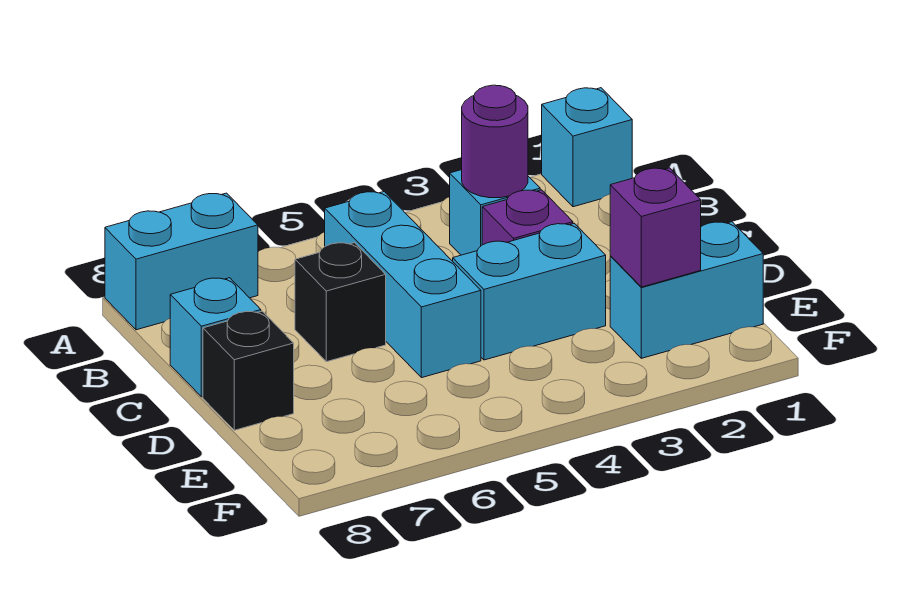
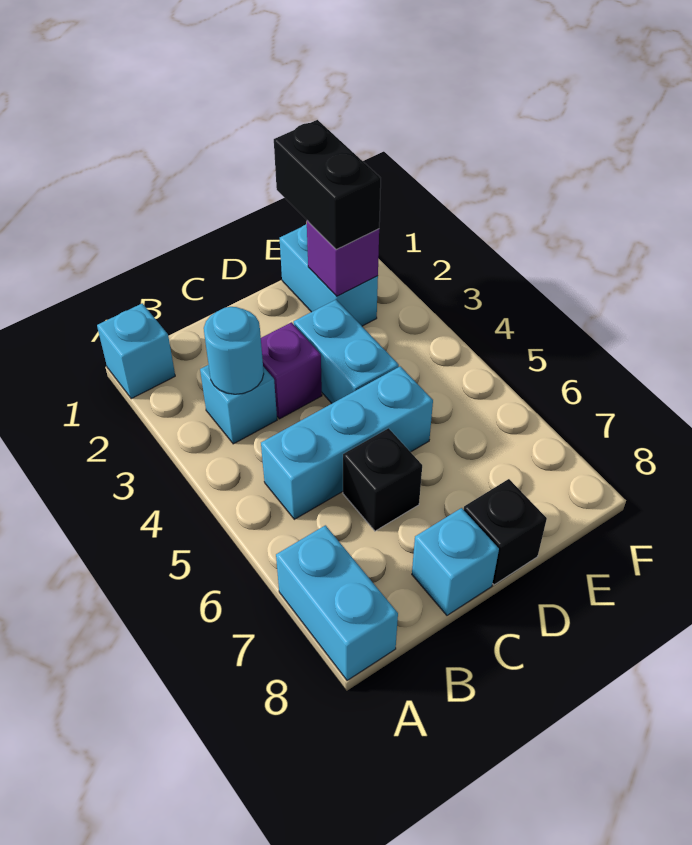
purple round brick B3 level 2 -> cyan round brick B3 level 2
none -> black brick E1:E2 level 3

